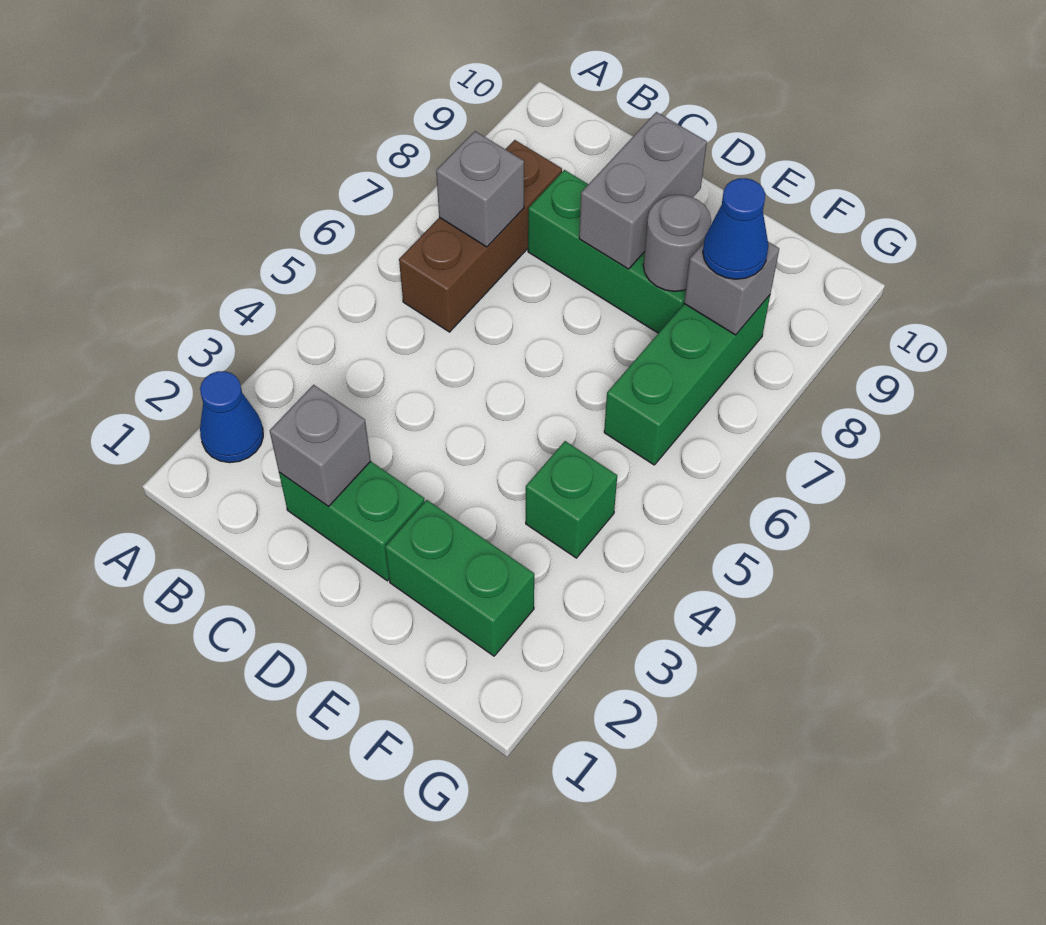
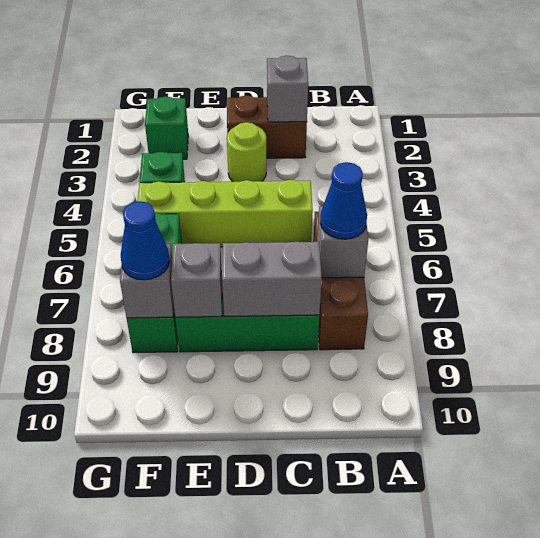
blue cone A2 level 1 -> blue cone B7 level 3
green brick C2:D2 level 1 -> brown brick C2:D2 level 1
none -> lime brick C5:F5 level 1
none -> lime round brick D3 level 1
grey brick D8:D9 level 2 -> grey brick C8:D8 level 2
green brick E2:F2 level 1 -> green brick F2 level 1
grey round brick E8 level 2 -> grey brick E8 level 2

